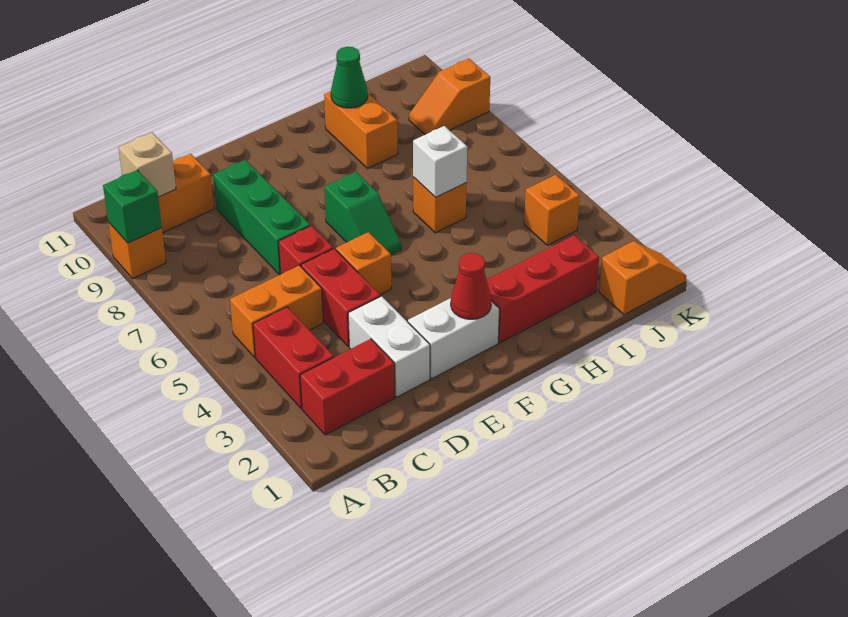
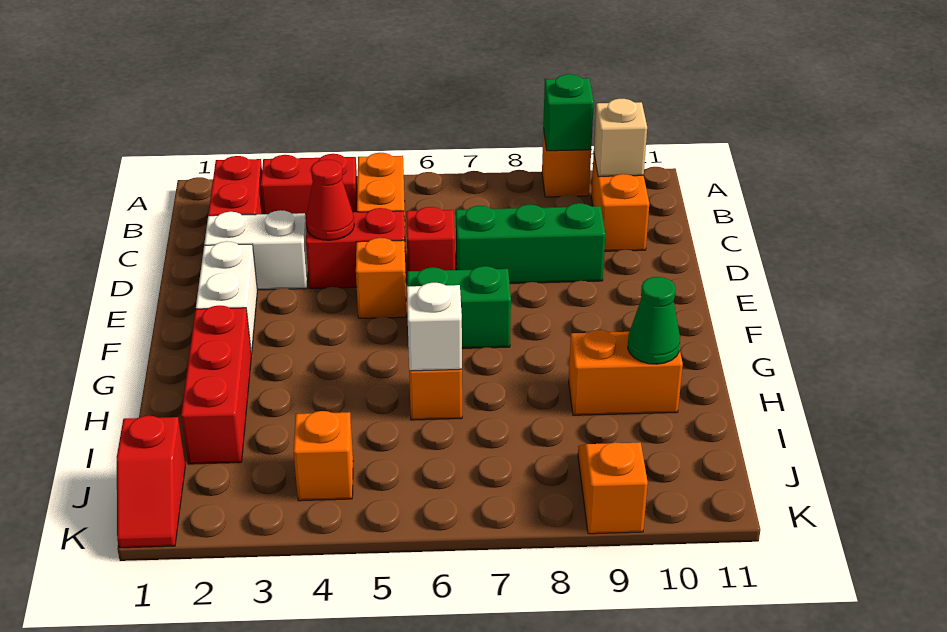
red cone F2 level 2 -> red cone D4 level 2
green slope F6:F7 level 1 top 7 -> green brick F6:F7 level 1
orange slope J1:K1 level 1 top J -> red slope J1:K1 level 1 top J

